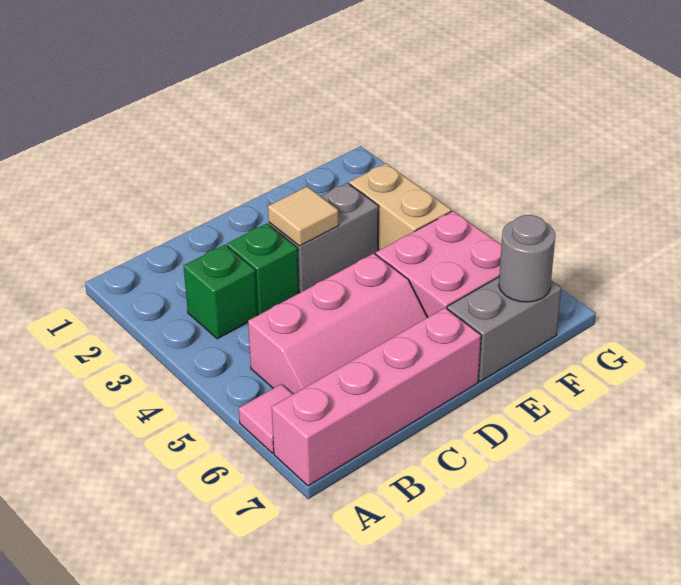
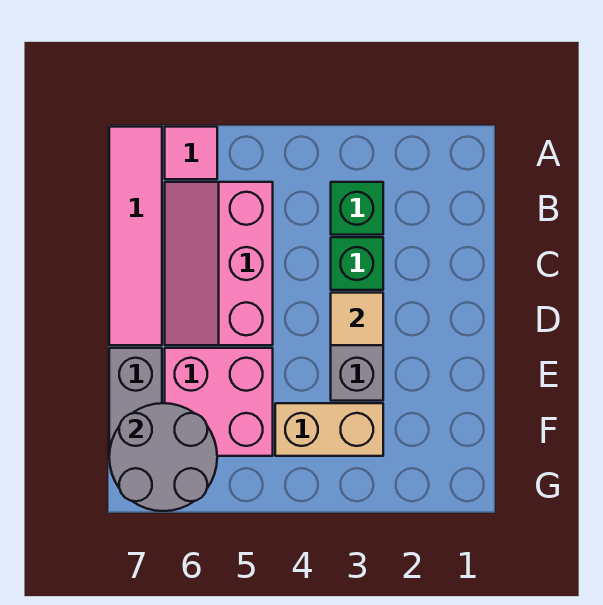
pink brick A7:D7 level 1 -> pink tile A7:D7 level 1
grey round brick F7 level 2 -> grey round brick F6:G7 level 2

